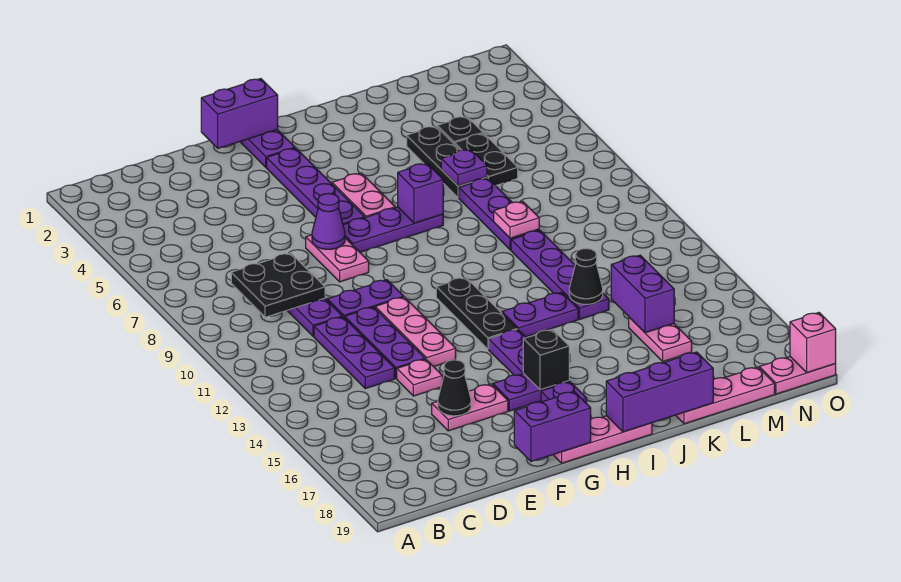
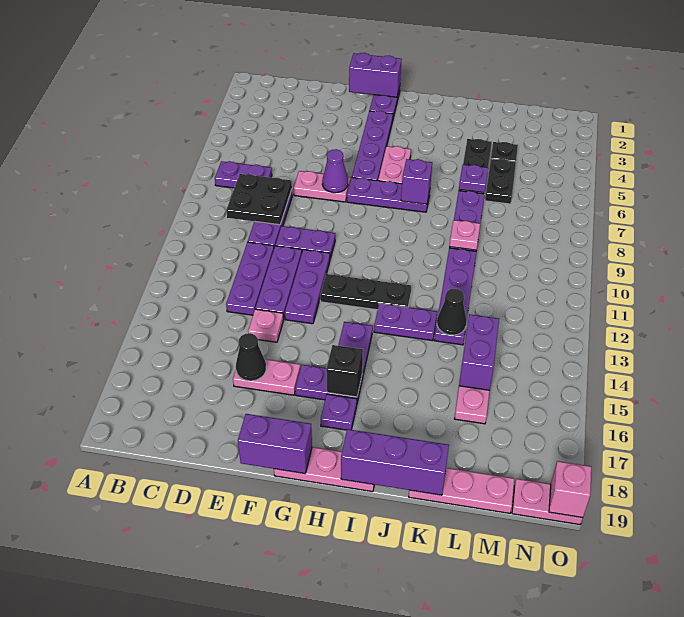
none -> purple plate B7:C7 level 1
pink plate F7:F8 level 1 -> pink plate E7:F7 level 1
pink plate F11:F13 level 1 -> purple plate F11:F13 level 1
black plate H11:H13 level 1 -> black plate G12:I12 level 1

